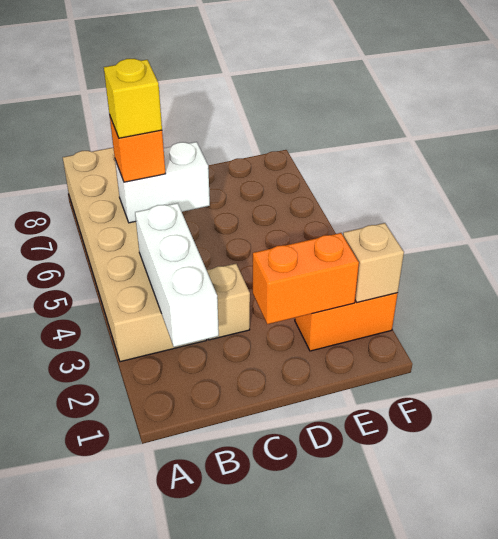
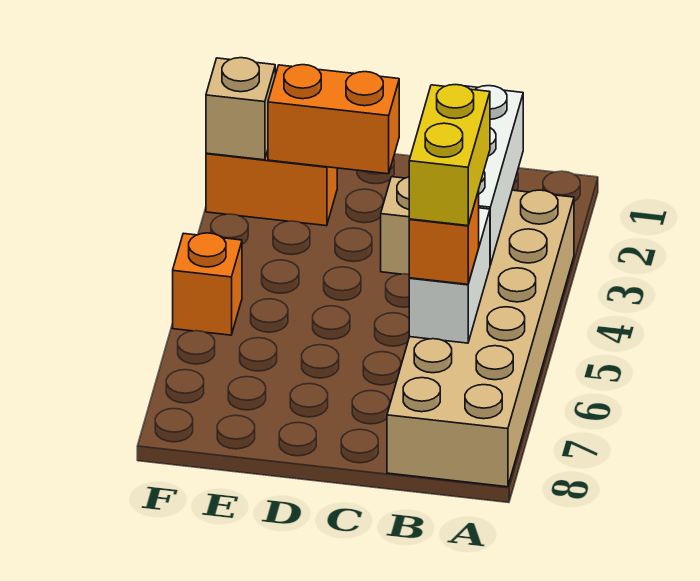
white brick B6:C6 level 2 -> white brick B5:B6 level 2
yellow brick B6 level 4 -> yellow brick B5:B6 level 4
none -> orange brick F5 level 1

